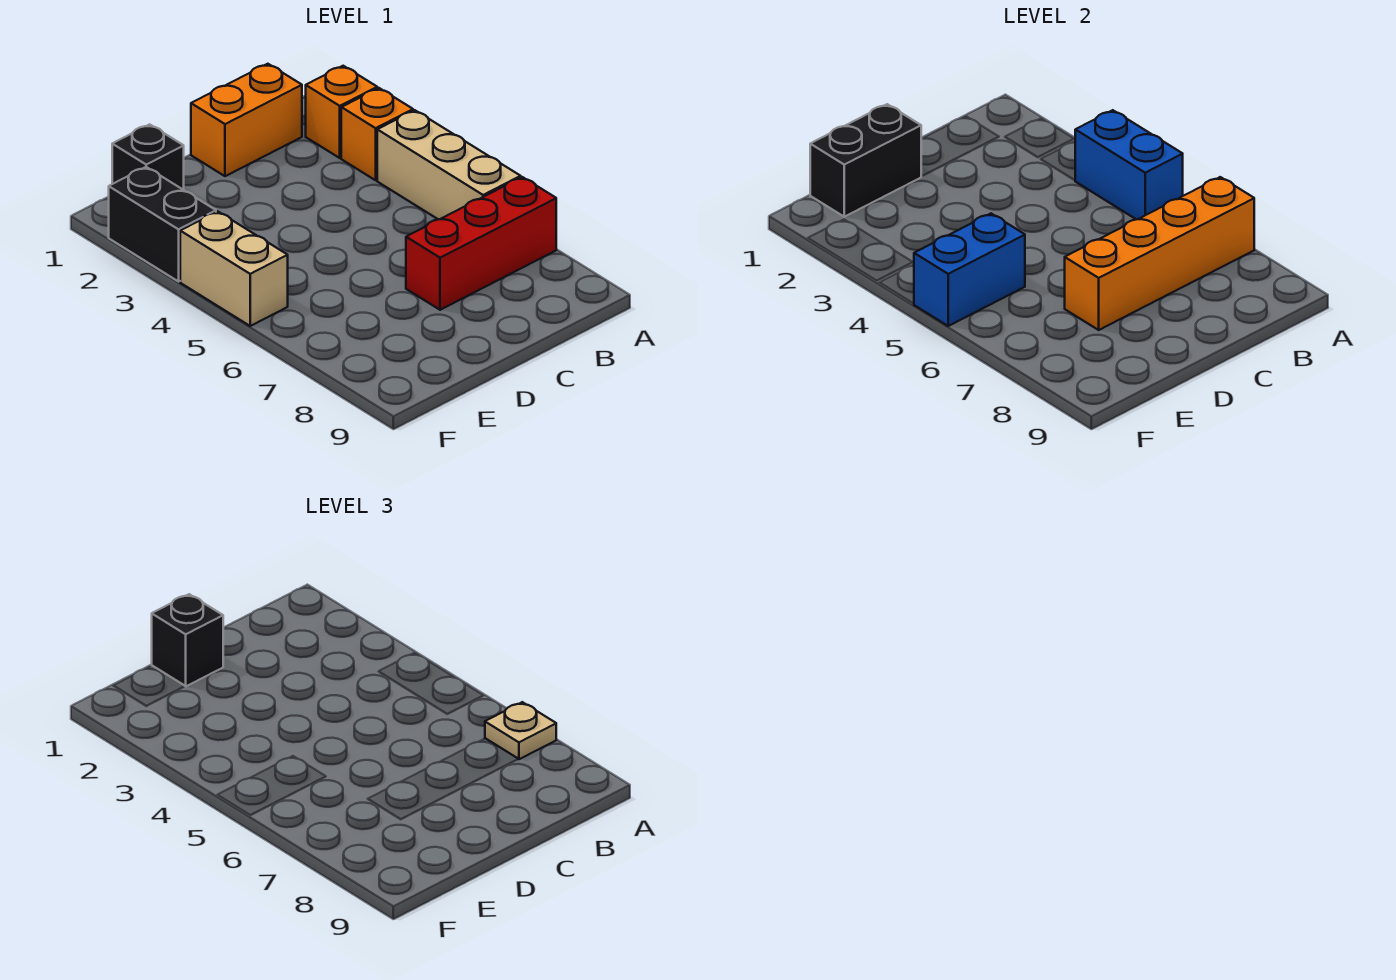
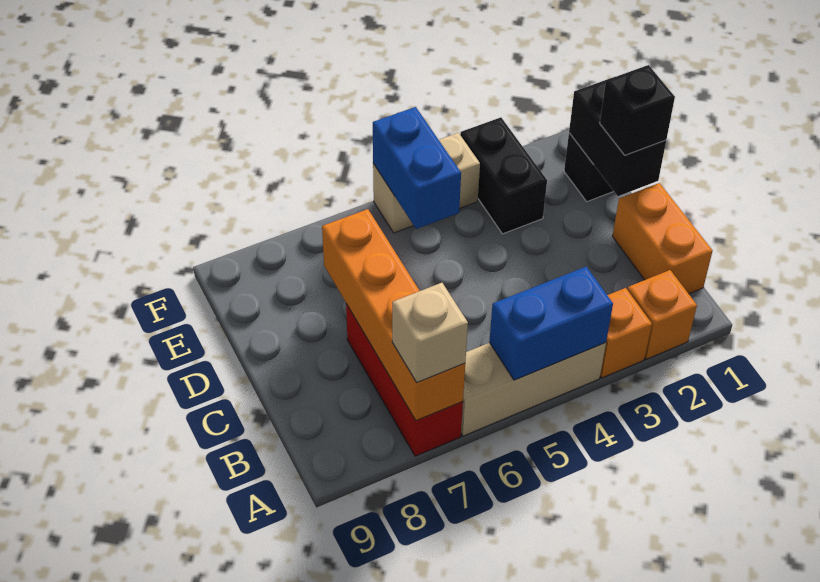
tan plate A7 level 3 -> tan brick A7 level 3
black brick F2:F3 level 1 -> black brick E3:F3 level 1

